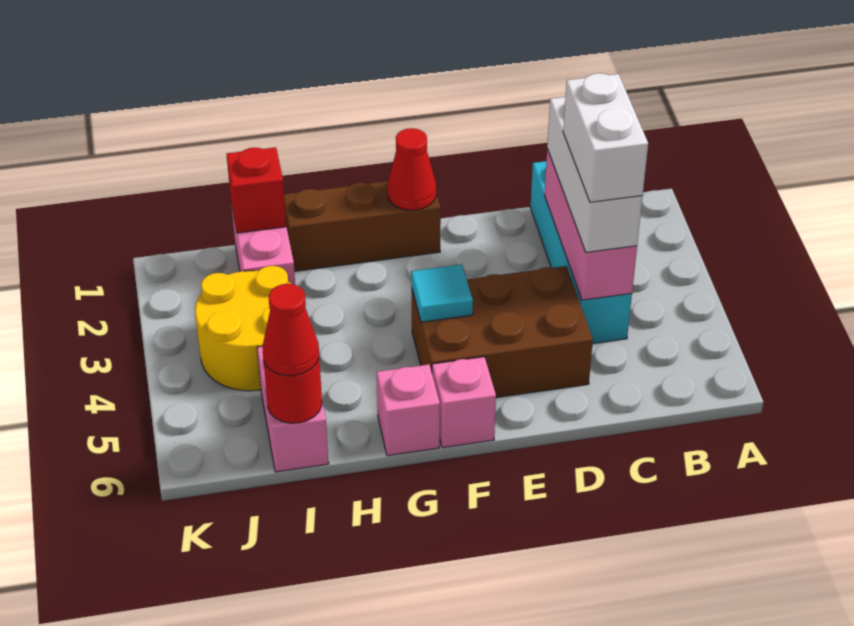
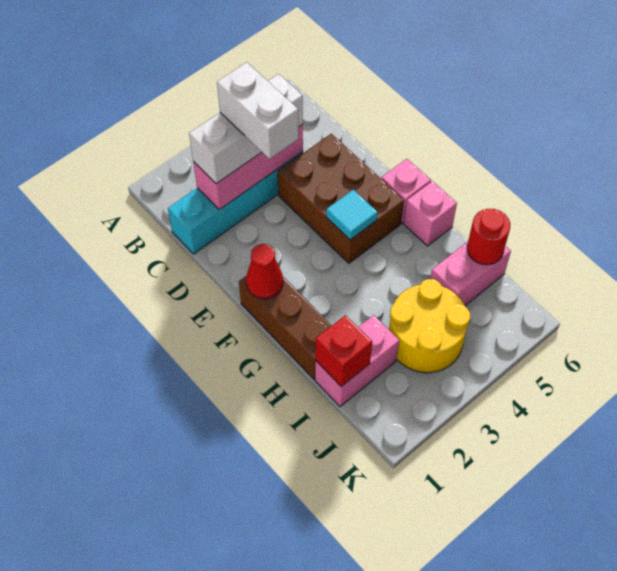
white brick C3:C4 level 4 -> white brick C3:D3 level 4
red cone I6 level 3 -> none

